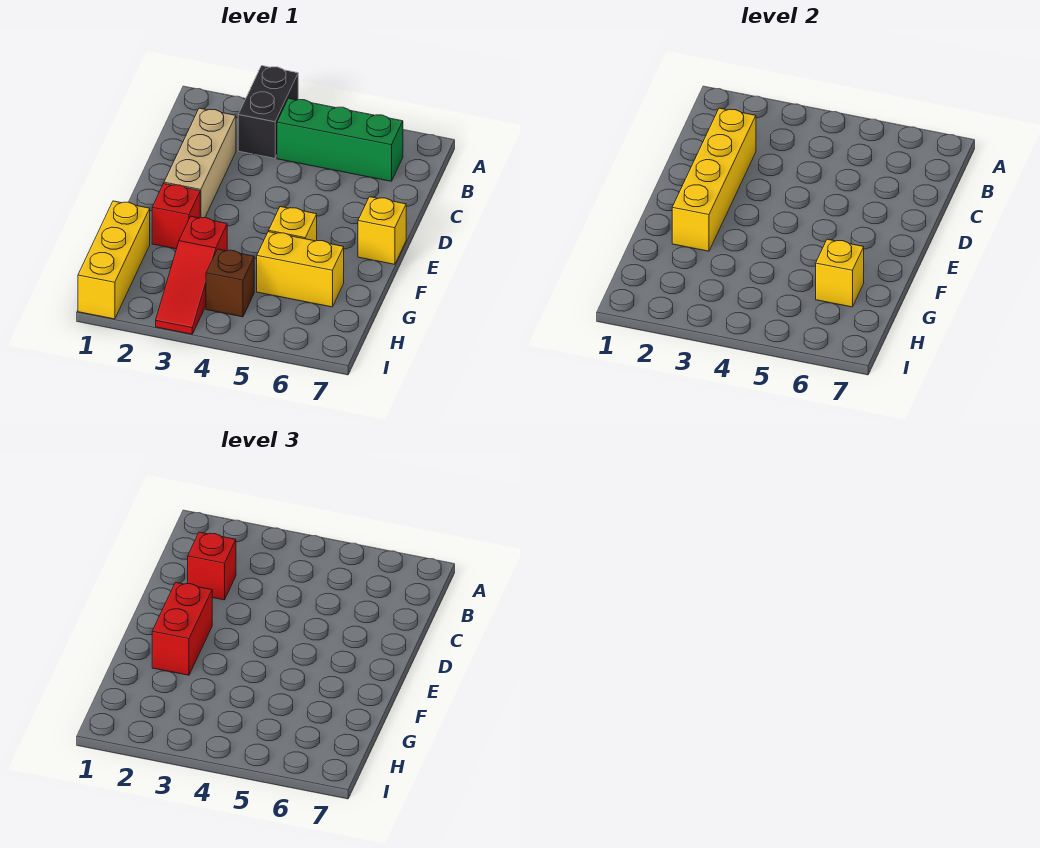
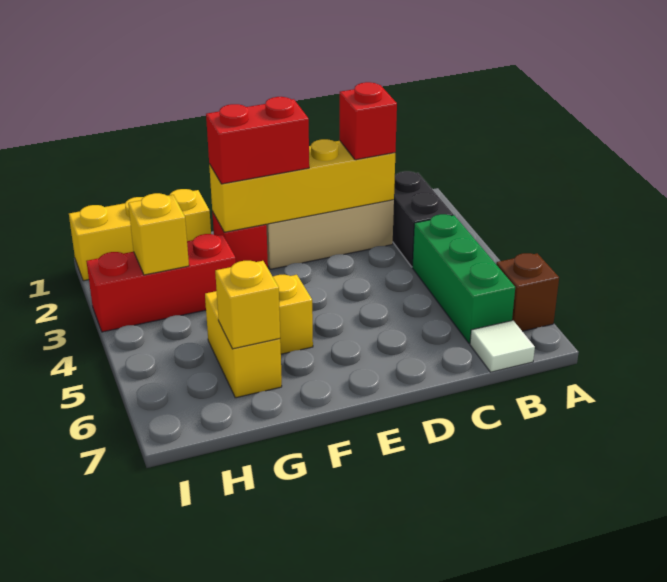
black brick A3:B3 level 1 -> black brick B2:B3 level 1
none -> white tile B7 level 1
yellow brick E7 level 1 -> yellow brick H3 level 2
red slope G3:I3 level 1 top G -> red brick G3:I3 level 1
brown brick H4 level 1 -> brown brick A6 level 1

